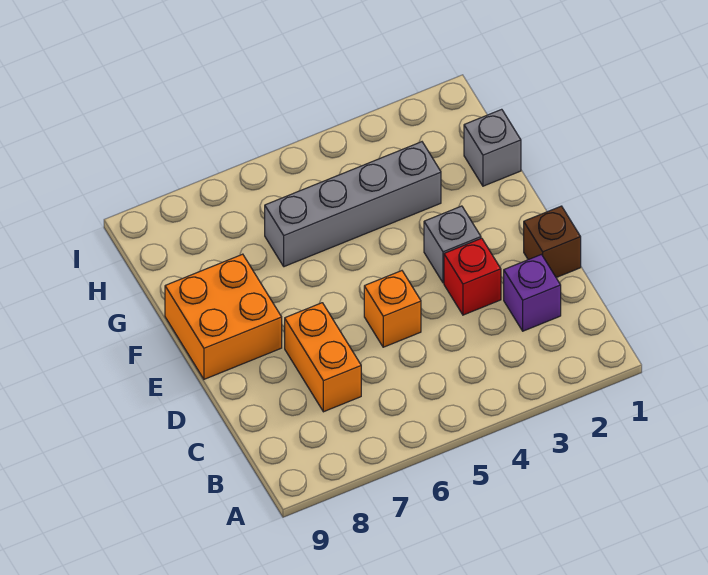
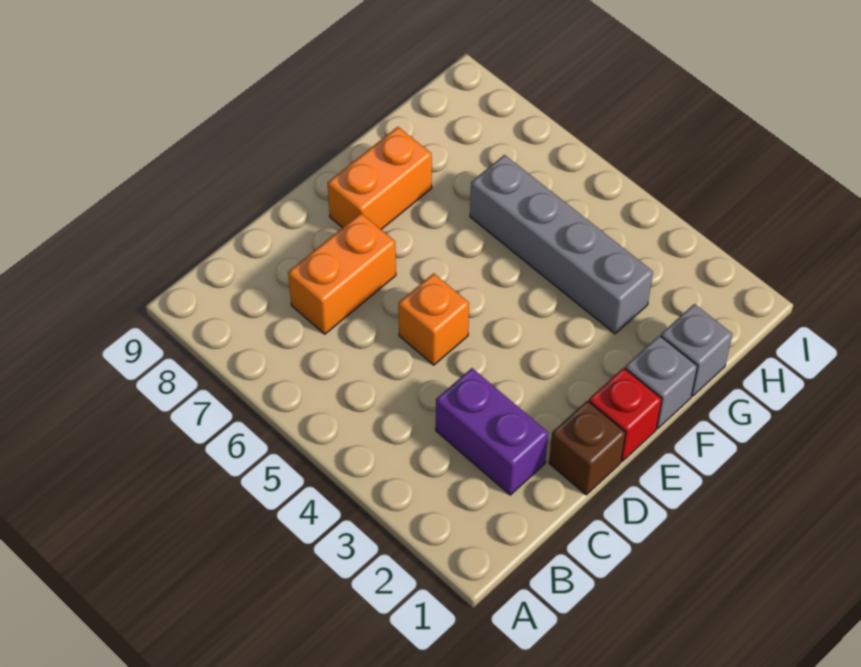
purple brick C2 level 1 -> purple brick C2:C3 level 1
red brick D3 level 1 -> red brick E1 level 1
grey brick E3 level 1 -> grey brick F1 level 1
orange brick E8:F9 level 1 -> orange brick E8:F8 level 1

